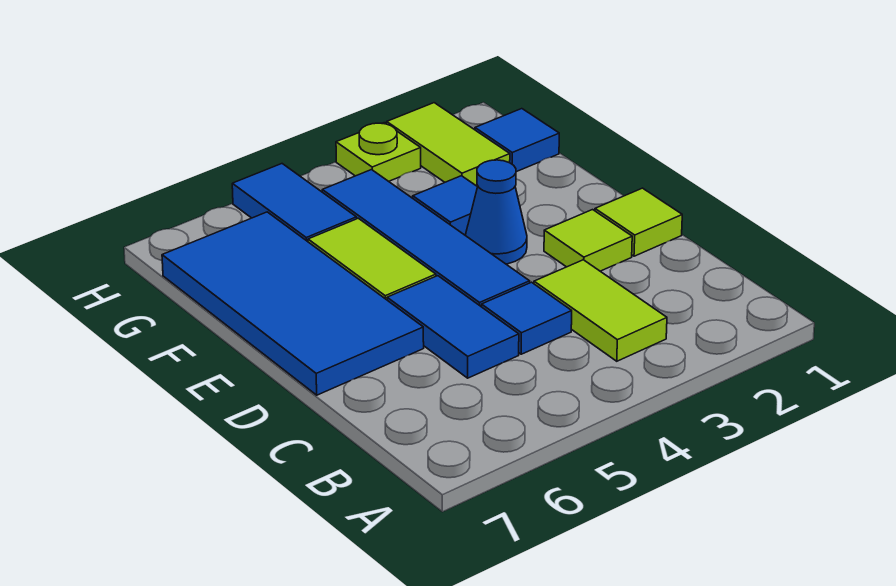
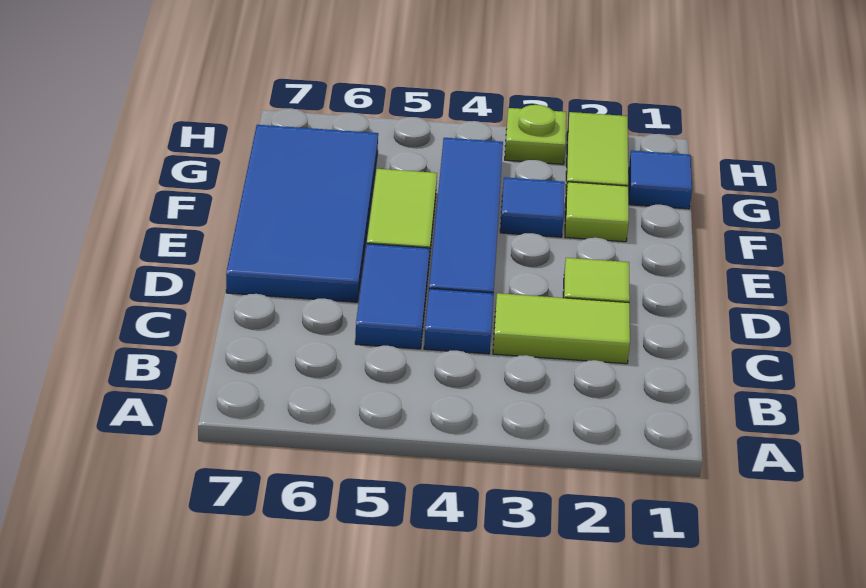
lime tile B3:C3 level 1 -> lime tile C2:C3 level 1
lime tile D1 level 1 -> lime tile F2 level 1
blue cone E3 level 1 -> none
blue tile G5:H5 level 1 -> none

